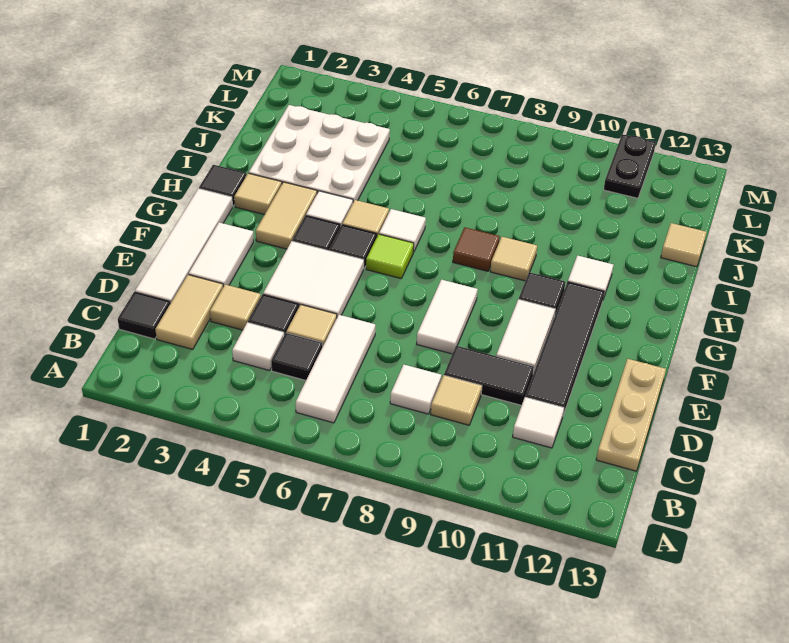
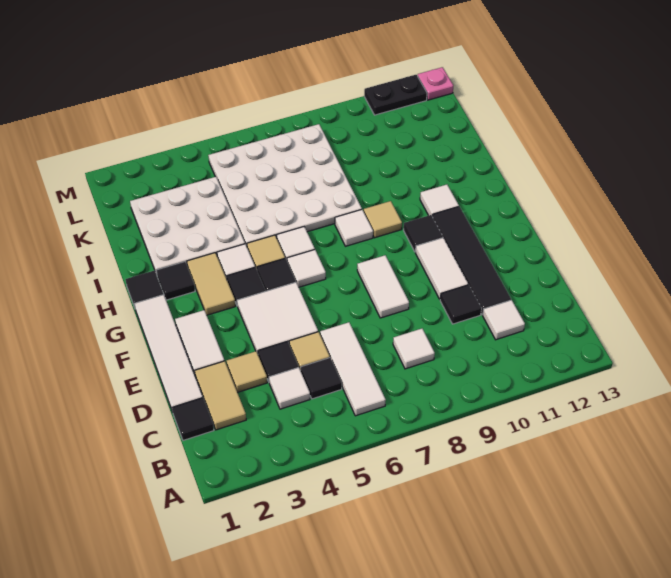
tan tile C9 level 1 -> none
tan plate C13:E13 level 1 -> none
black tile D9:D10 level 1 -> black tile D10 level 1
lime tile G6 level 1 -> white tile G6 level 1
tan tile H2 level 1 -> black tile H2 level 1
brown tile H8 level 1 -> white tile H8 level 1
none -> white plate I5:L8 level 1
tan tile J13 level 1 -> none
black plate L11:M11 level 1 -> black plate M11:M12 level 1
none -> pink plate M13 level 1

